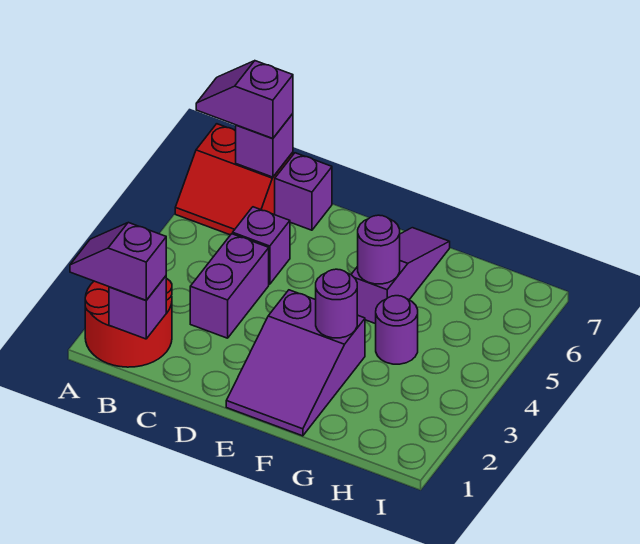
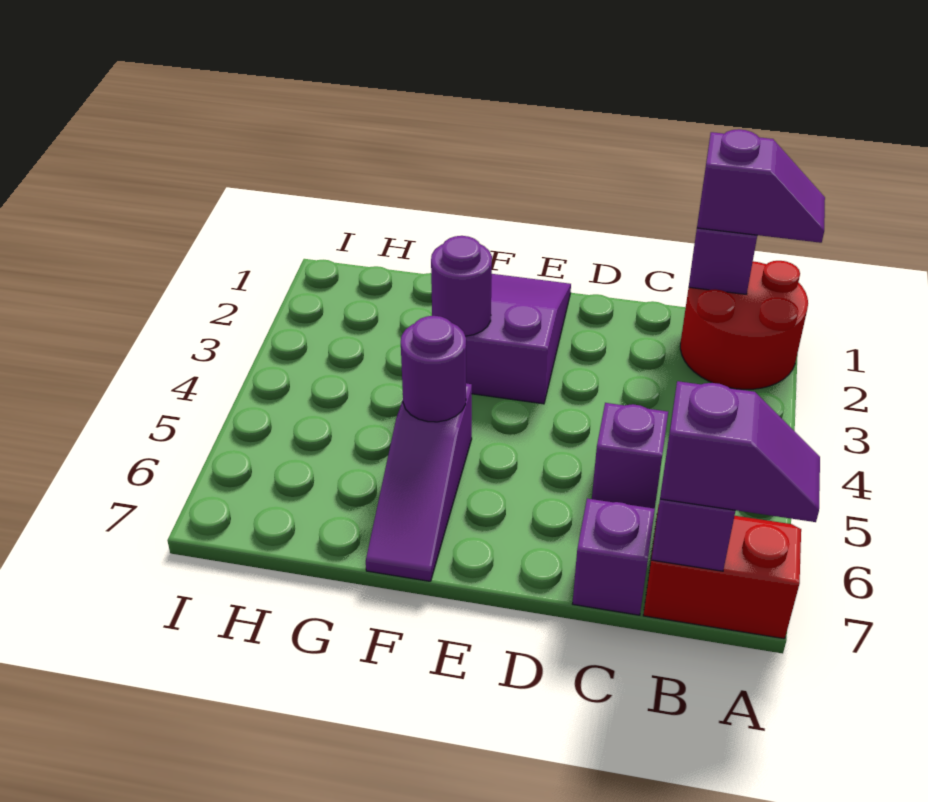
purple brick C3:C4 level 1 -> none
purple round brick G4 level 1 -> none

